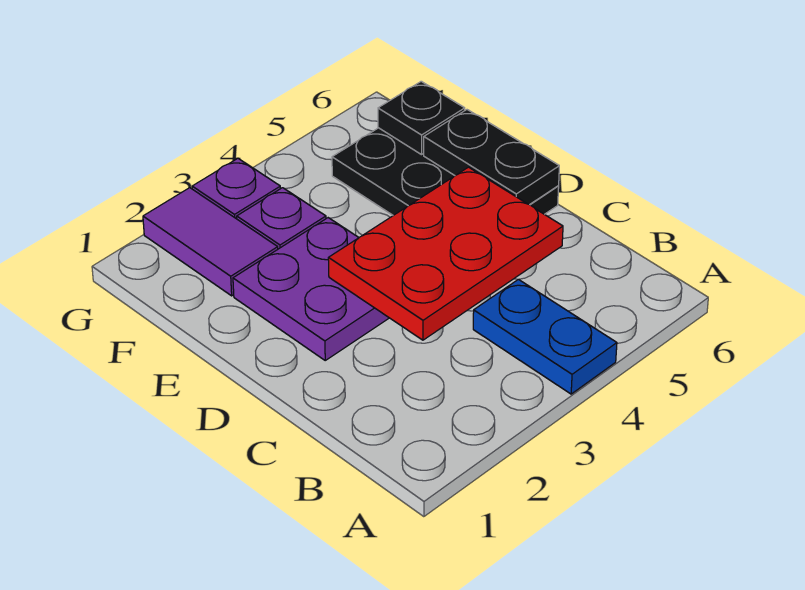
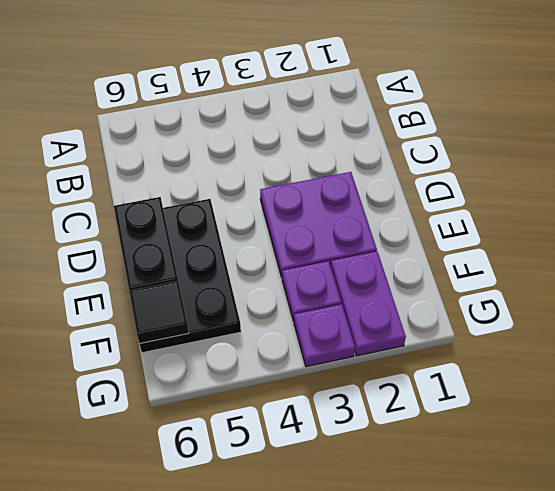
blue plate A4:B4 level 1 -> none
red plate C3:D5 level 2 -> none
purple tile F2:G2 level 1 -> purple plate F2:G2 level 1
black plate F6 level 2 -> black tile F6 level 2

